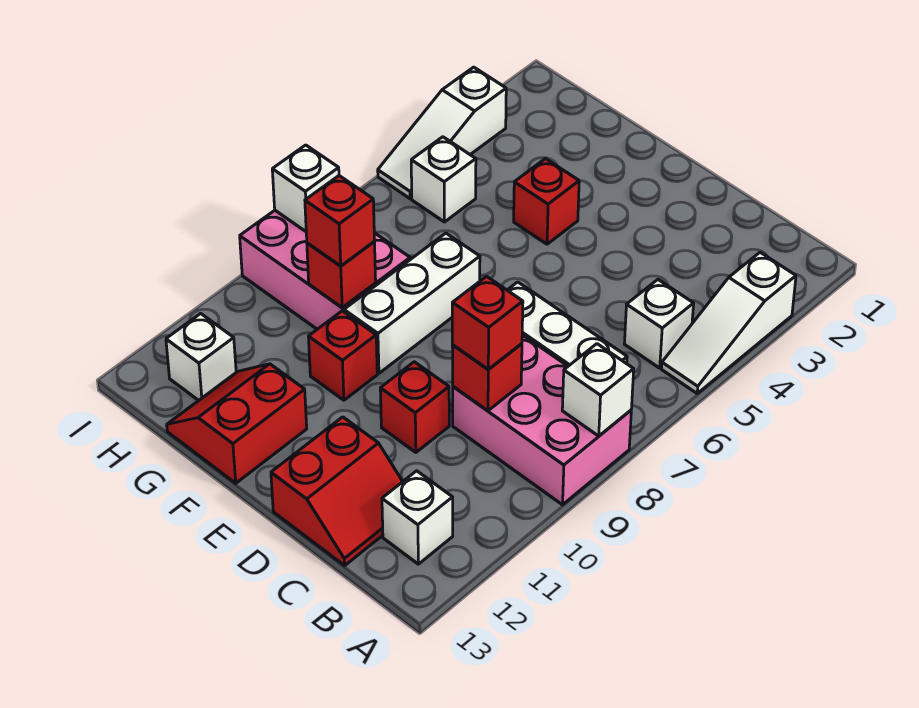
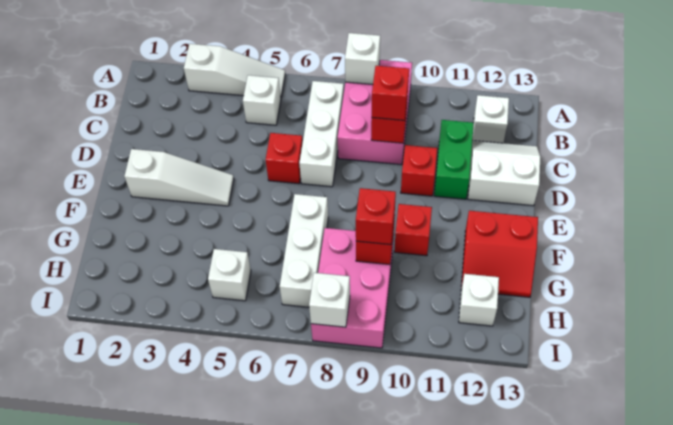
none -> green brick C11:D11 level 1
red slope C12:D13 level 1 top D -> white slope C12:D13 level 1 top D
red brick F4 level 1 -> red brick D6 level 1
white brick F7:F9 level 1 -> white brick F7:H7 level 1
white slope I3:I5 level 1 top 3 -> white slope E2:E4 level 1 top 2

